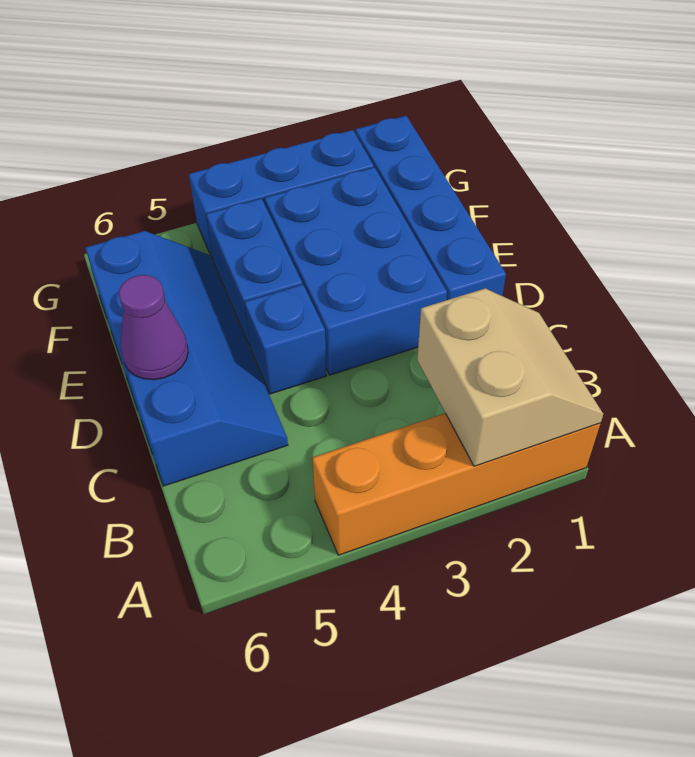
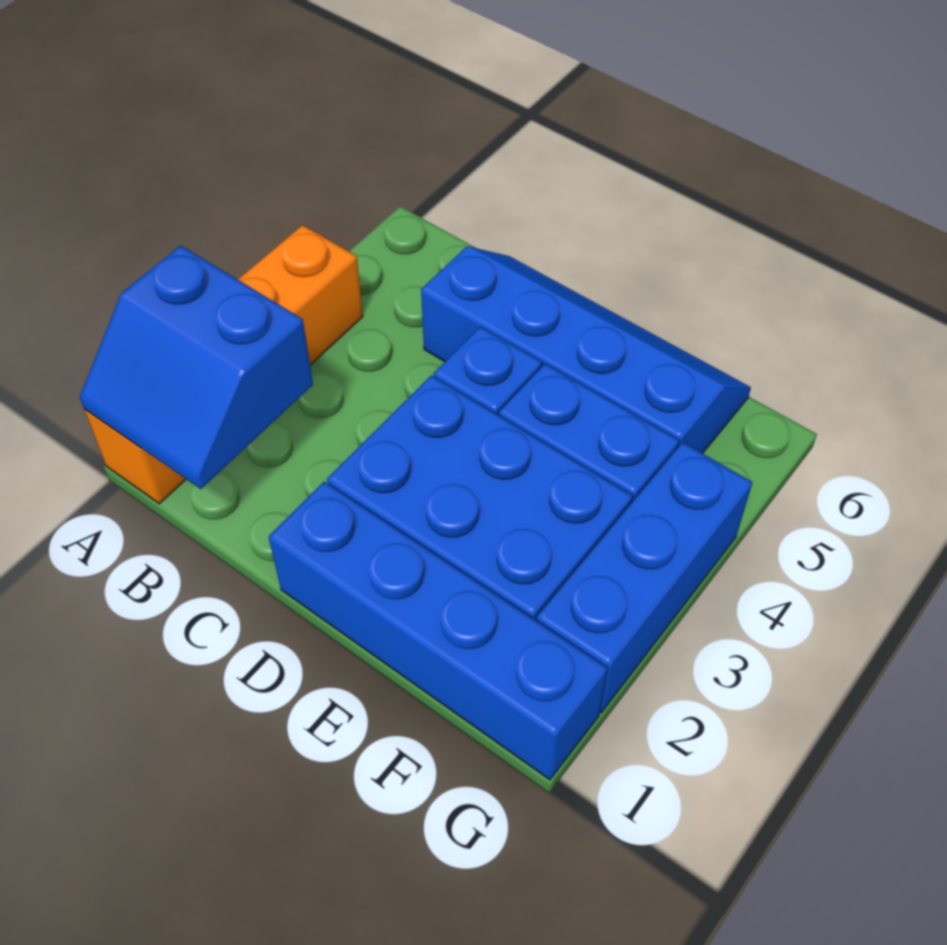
tan slope A1:B2 level 2 top 2 -> blue slope A1:B2 level 2 top 2
blue slope C5:F6 level 1 top 6 -> blue slope C5:F6 level 1 top 5
purple cone D6 level 2 -> none

